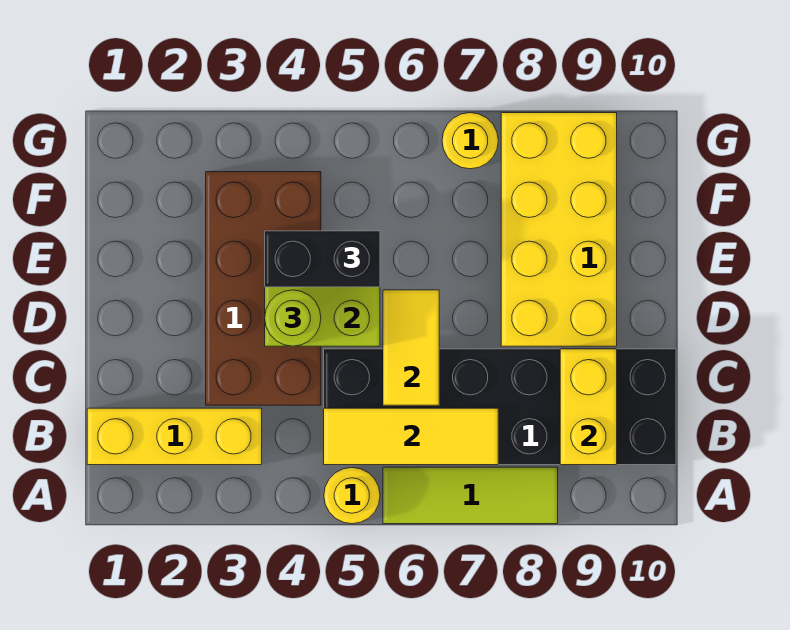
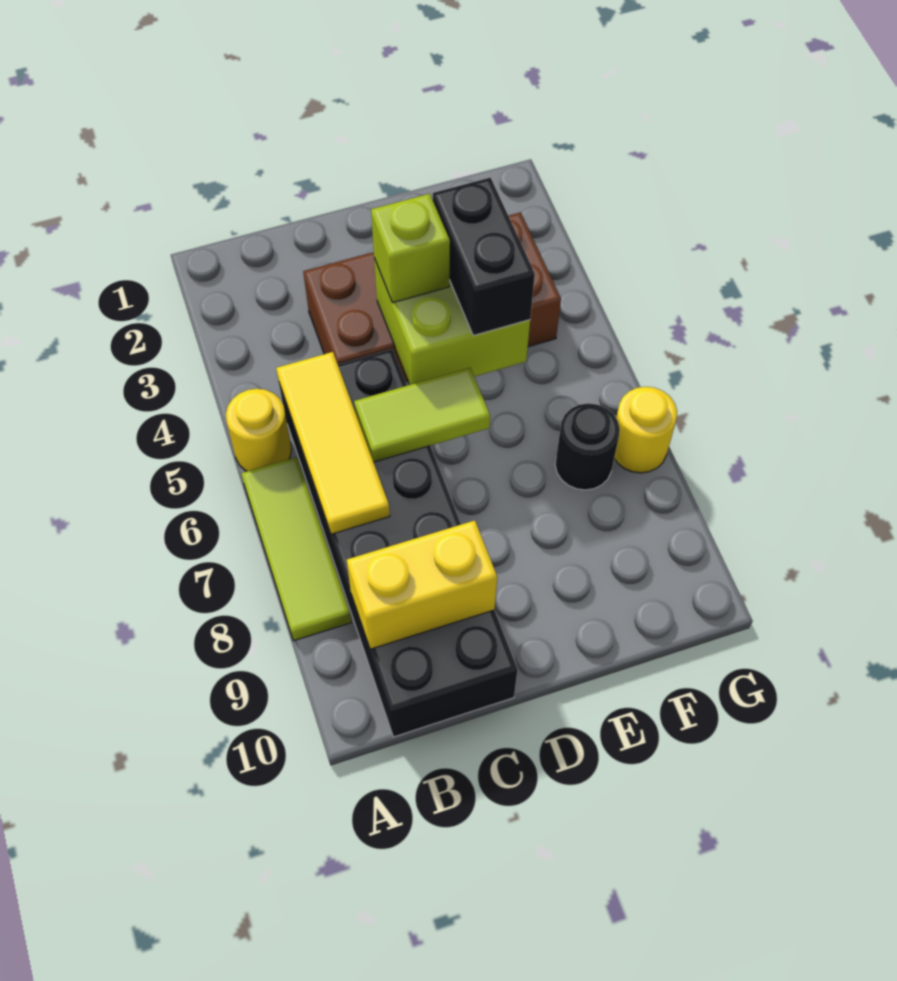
yellow brick B1:B3 level 1 -> none
yellow tile C6:D6 level 2 -> lime tile C6:D6 level 2
lime round brick D4 level 3 -> lime brick D4 level 3
yellow brick D8:G9 level 1 -> none
none -> black round brick F7 level 1

